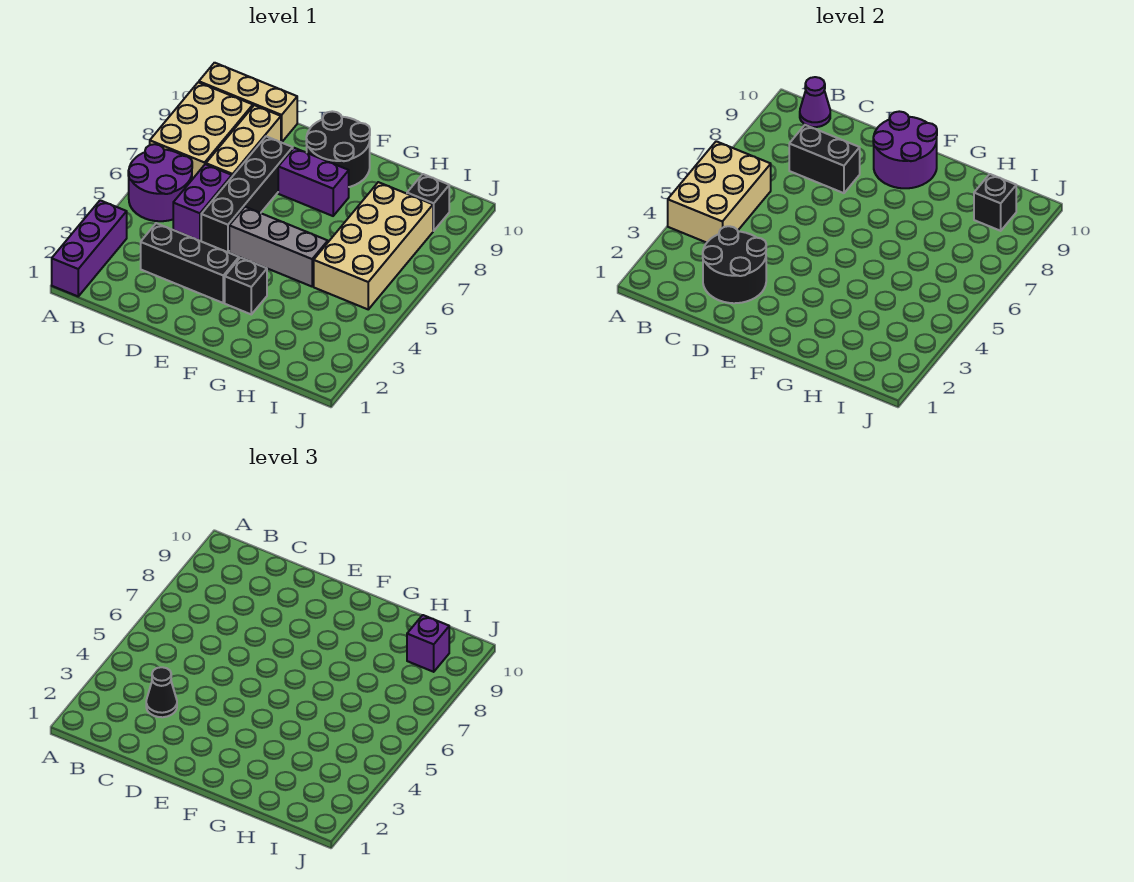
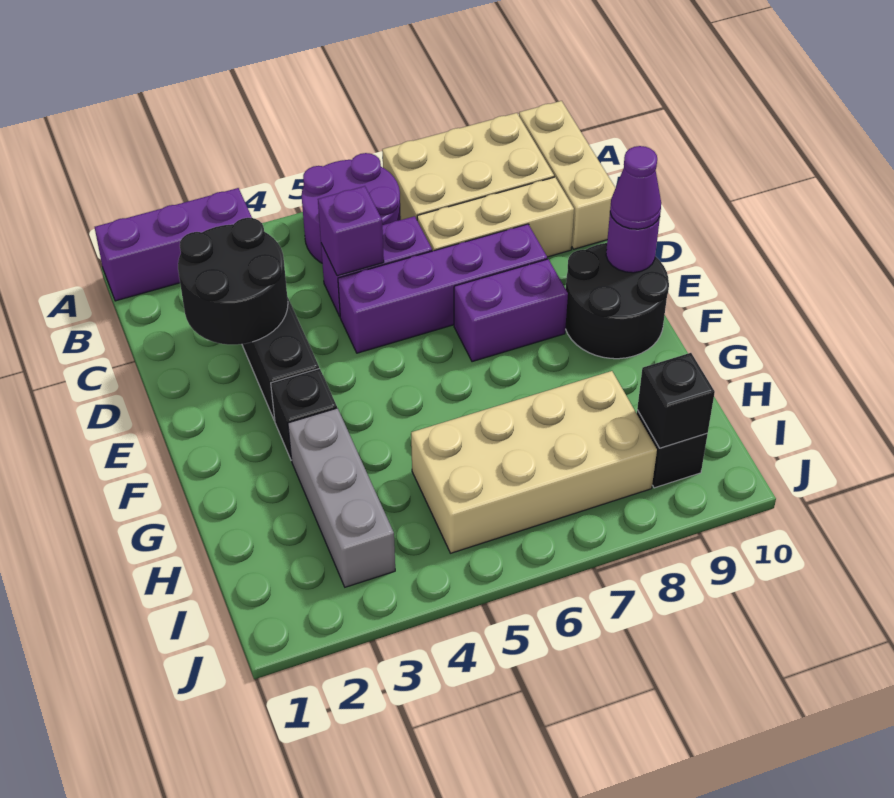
tan brick A4:B6 level 2 -> none
purple cone B10 level 2 -> purple cone E10 level 3
black cone C3 level 3 -> none
black brick C8:D8 level 2 -> none
black brick D5:D8 level 1 -> purple brick D5:D8 level 1
grey brick E5:G5 level 1 -> grey brick G3:I3 level 1
purple brick E8:F8 level 1 -> purple brick E7:E8 level 1
purple round brick E9:F10 level 2 -> purple round brick E10 level 2
purple brick I9 level 3 -> purple brick C5 level 2

